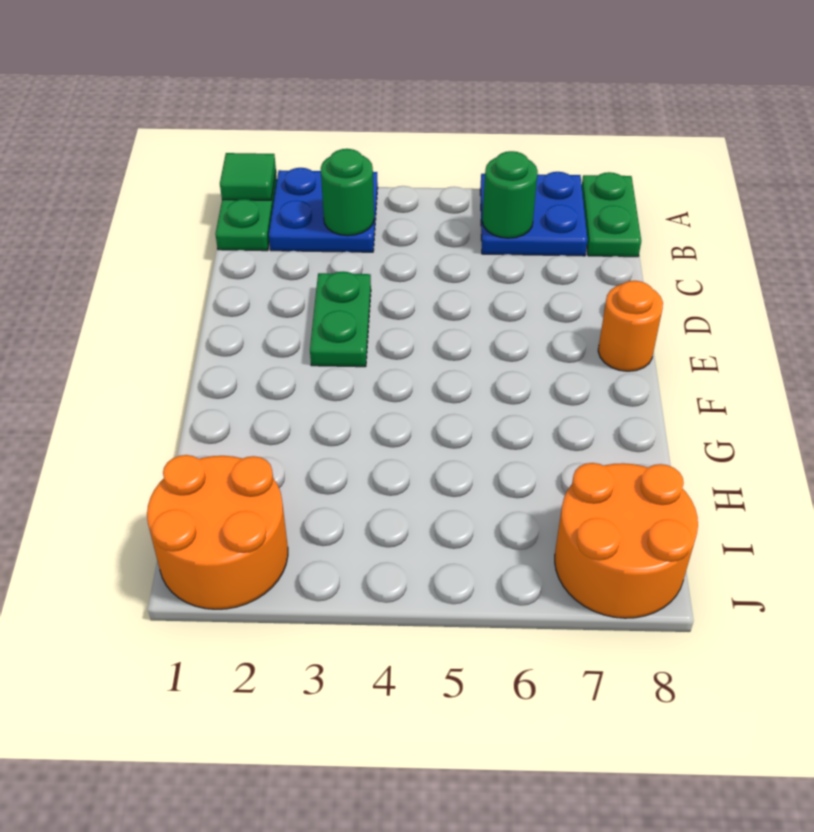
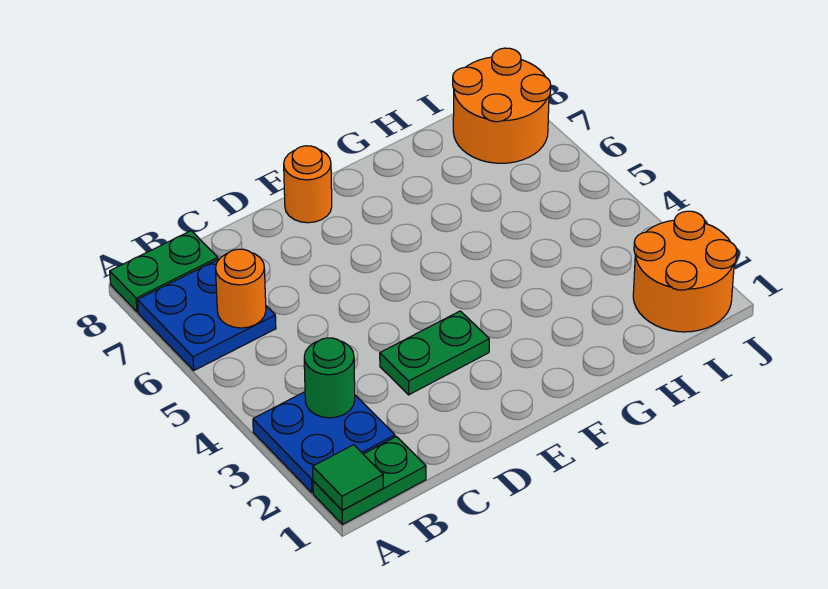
green round brick B6 level 2 -> orange round brick B6 level 2

